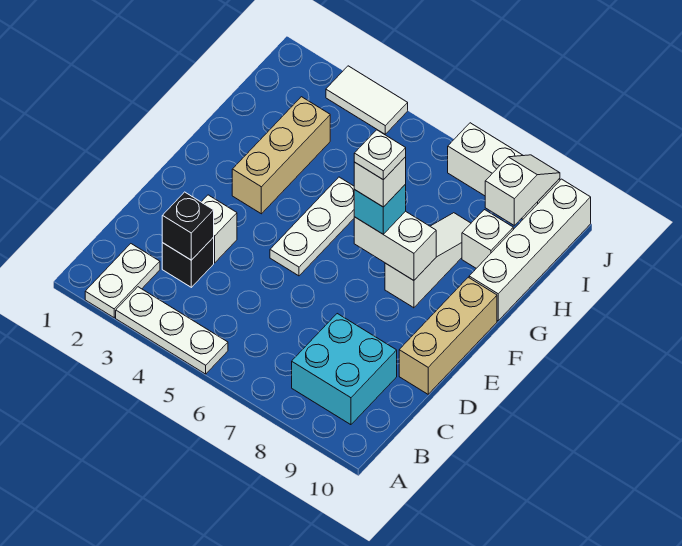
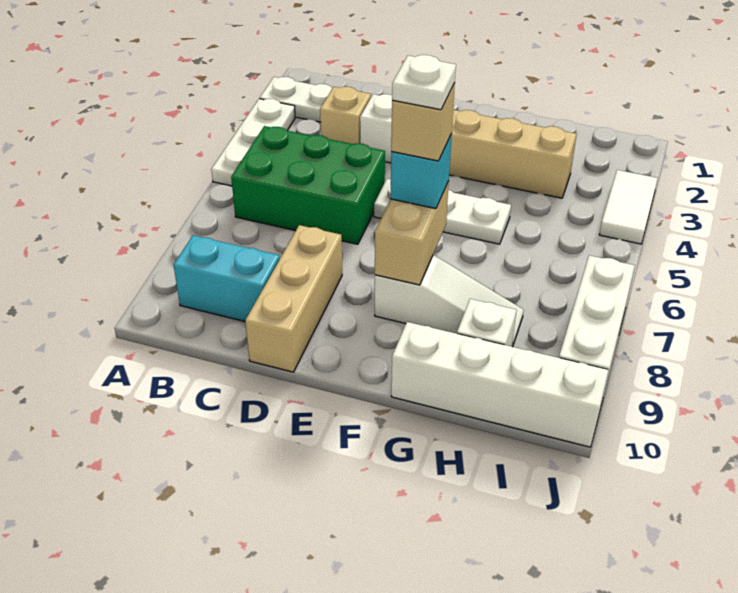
none -> green brick B5:D6 level 1
cyan brick B8:C9 level 1 -> cyan brick B9:C9 level 1
black brick C3 level 1 -> tan brick C3 level 1
black brick C3 level 2 -> none
tan brick D10:F10 level 1 -> tan brick D8:D10 level 1
white brick F7:F8 level 2 -> tan brick F7:F8 level 2
white brick F7 level 4 -> tan brick F7 level 4
white slope I9:J9 level 2 top I -> none

